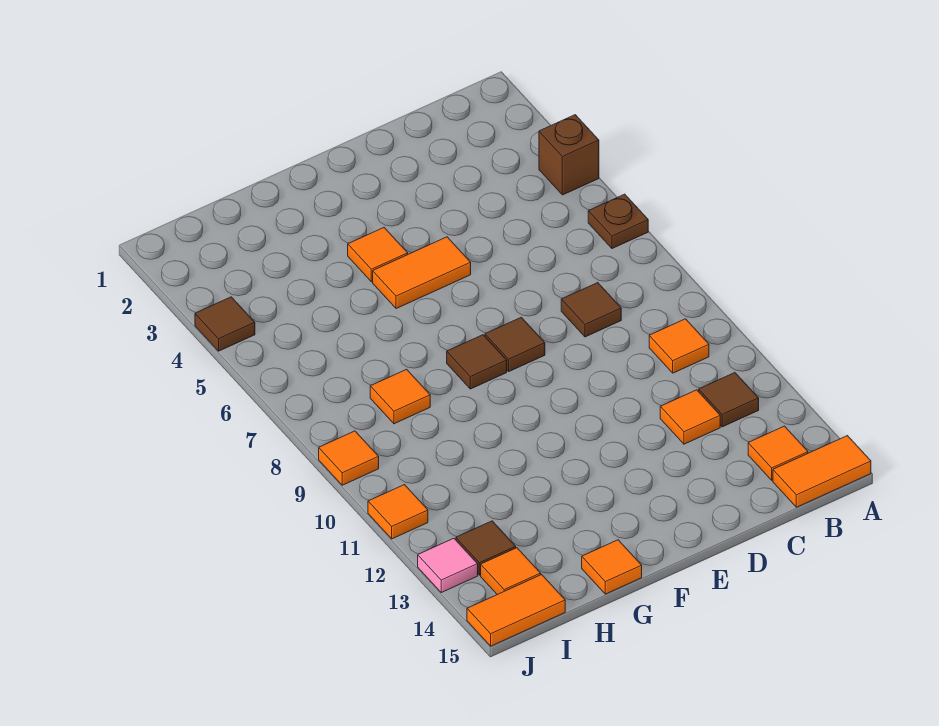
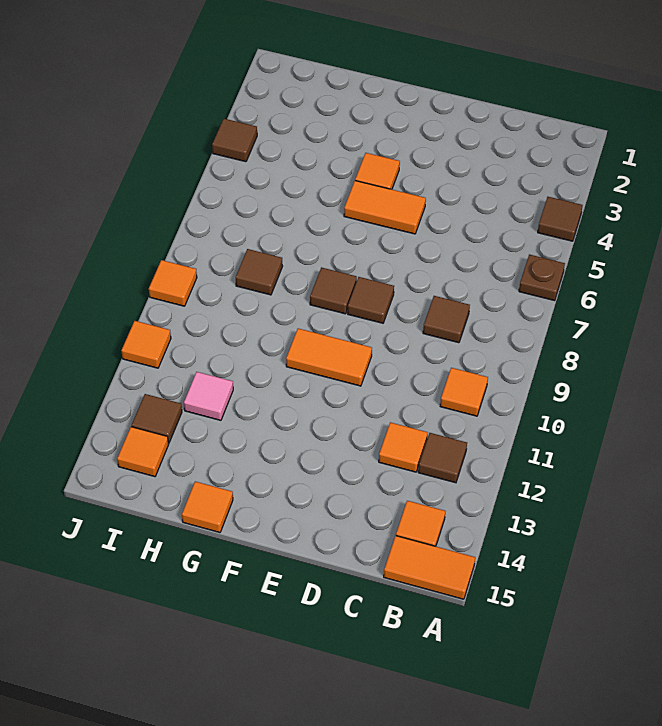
brown brick A4 level 1 -> brown tile A4 level 1
orange tile H8 level 1 -> brown tile H8 level 1
orange tile I15:J15 level 1 -> orange tile E10:F10 level 1
pink tile J13 level 1 -> pink tile H12 level 1

